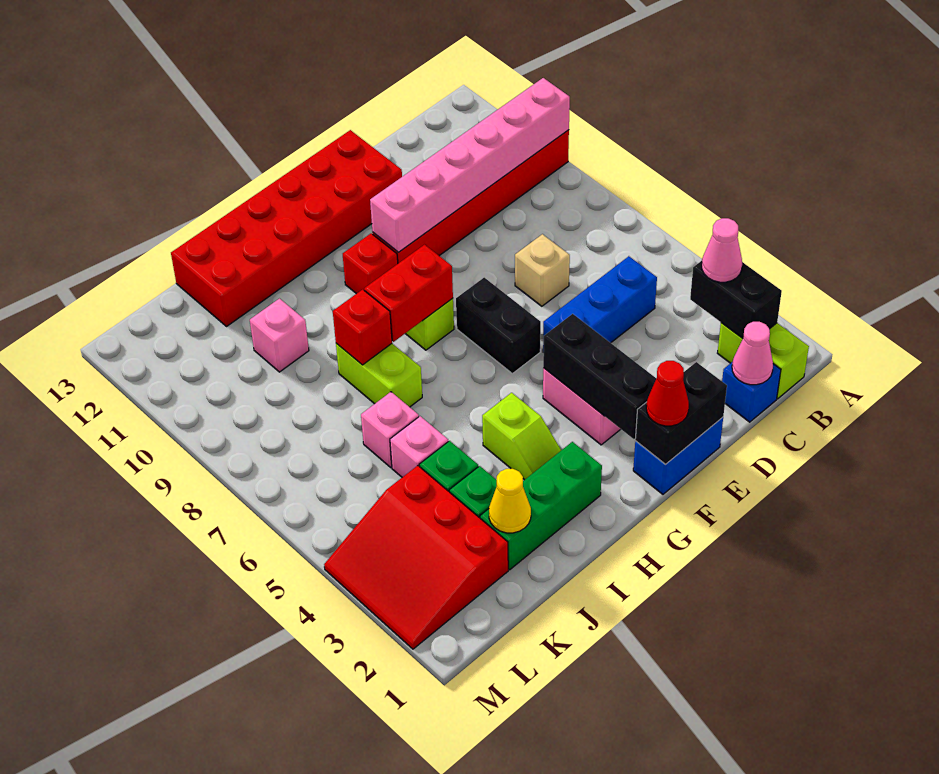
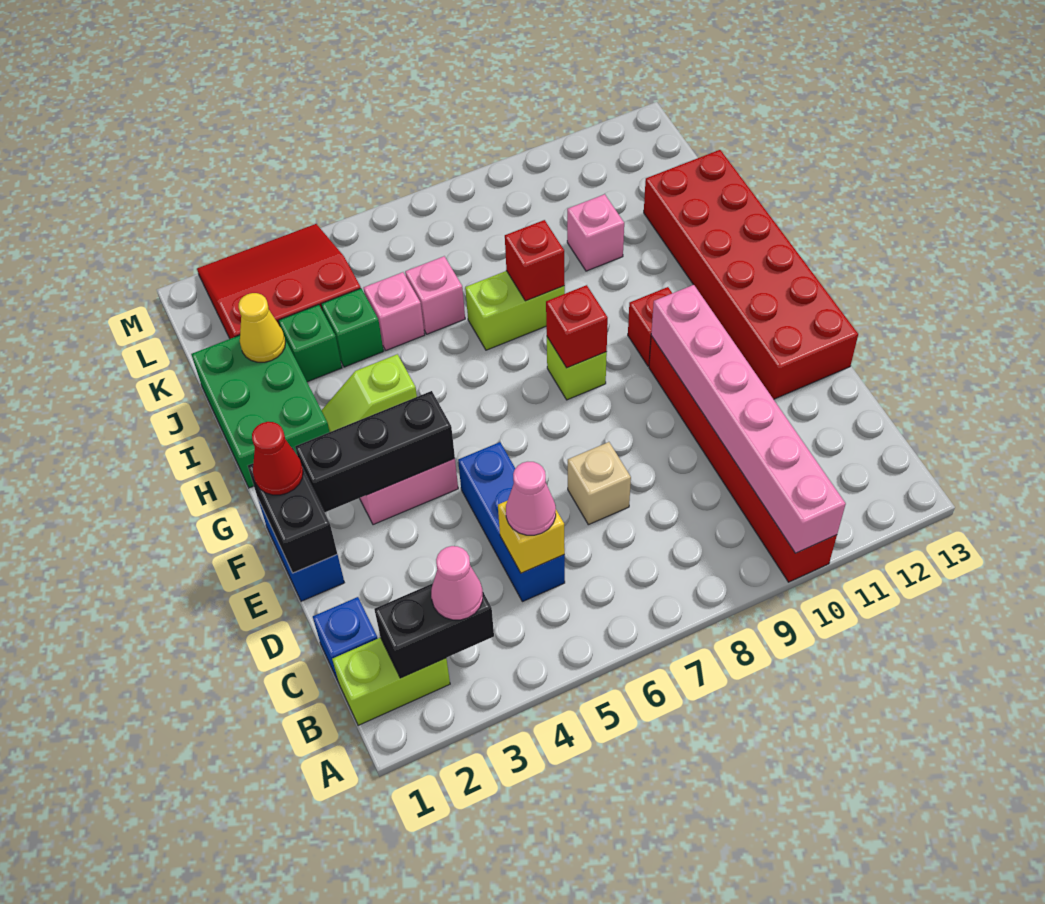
pink cone C1 level 2 -> pink cone C5 level 3
none -> yellow brick C5 level 2
black brick F6:F7 level 1 -> none
red brick G8:H8 level 2 -> red brick G8 level 2
green brick H2:J2 level 1 -> green brick H1:J2 level 1

